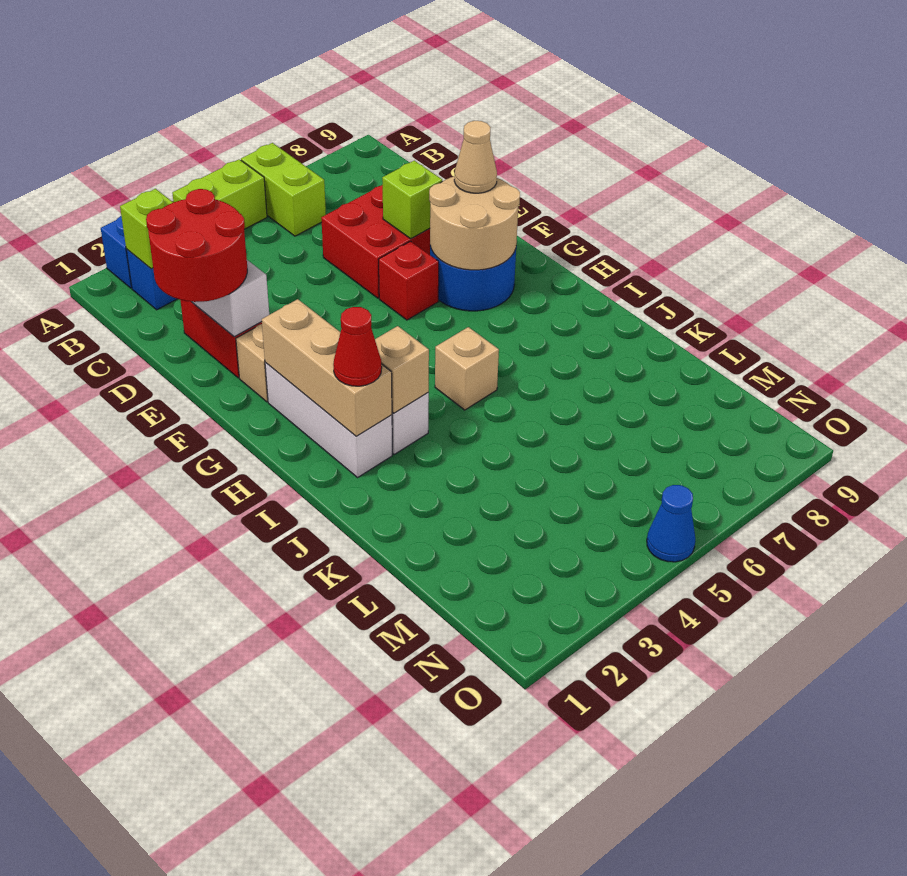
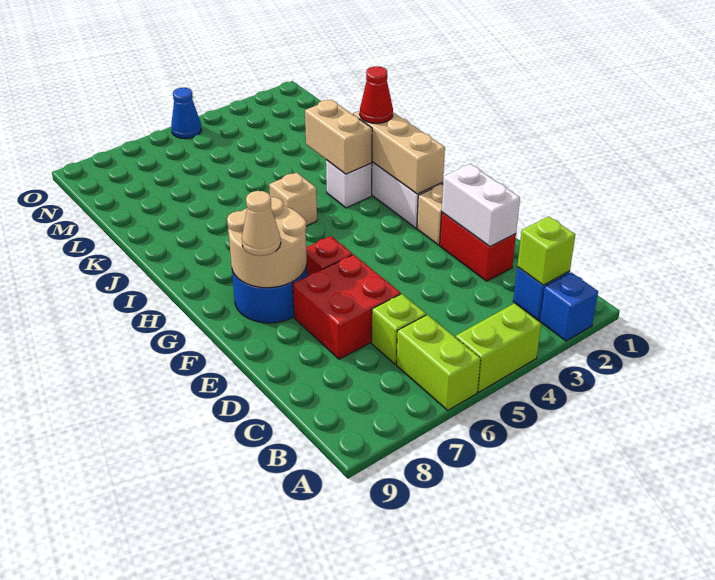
red round brick D1:E2 level 3 -> none
lime brick E7 level 2 -> lime brick C6 level 1
tan brick I3 level 2 -> tan brick I3:J3 level 2

